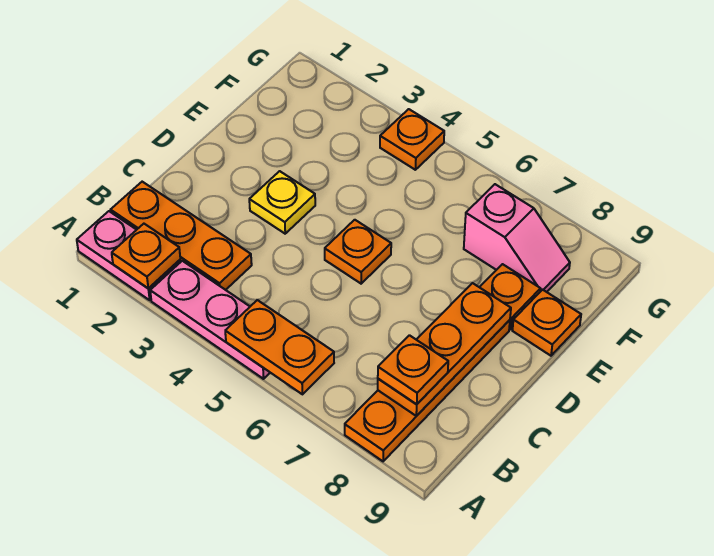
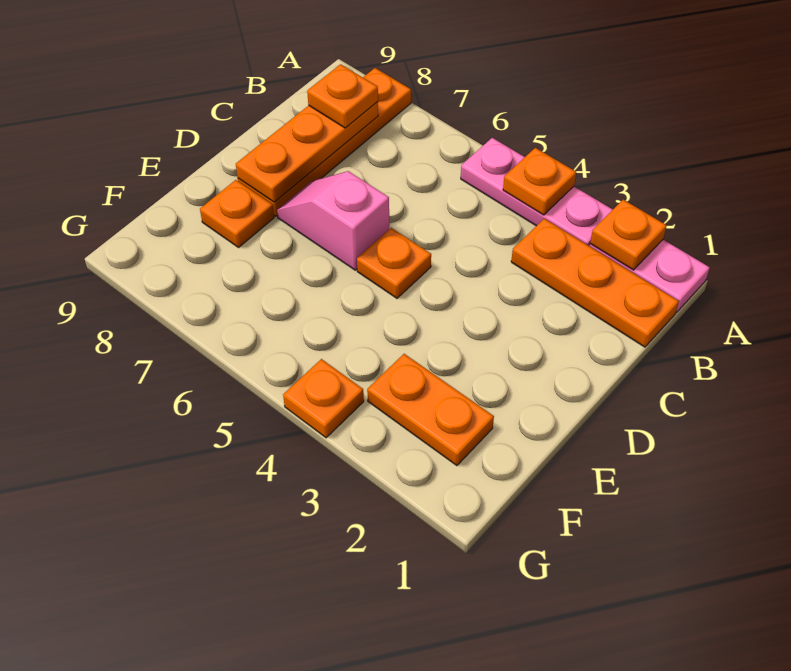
orange plate A5:A6 level 2 -> orange plate F2:F3 level 1
yellow plate D3 level 1 -> none
orange plate E9 level 1 -> orange plate A4 level 2
pink slope F7:F8 level 1 top 7 -> pink slope D6:D7 level 1 top 6

